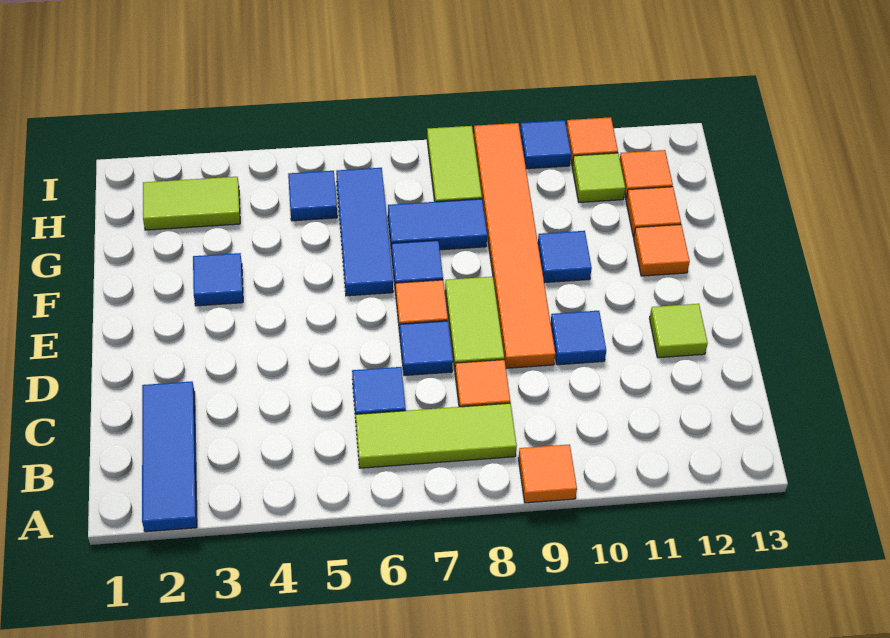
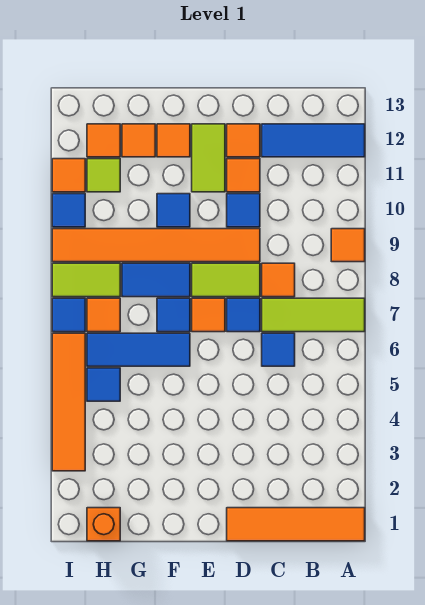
none -> orange tile A1:D1 level 1
blue tile A2:C2 level 1 -> blue tile A12:C12 level 1
lime tile B6:B8 level 1 -> lime tile A7:C7 level 1
none -> orange tile D11 level 1
lime tile D12 level 1 -> orange tile D12 level 1
blue tile F3 level 1 -> blue tile I7 level 1
blue tile G7:G8 level 1 -> blue tile F8:G8 level 1
none -> orange brick H1 level 1
lime tile H2:H3 level 1 -> lime tile E11:E12 level 1
none -> orange tile H7 level 1
none -> orange tile I3:I6 level 1

